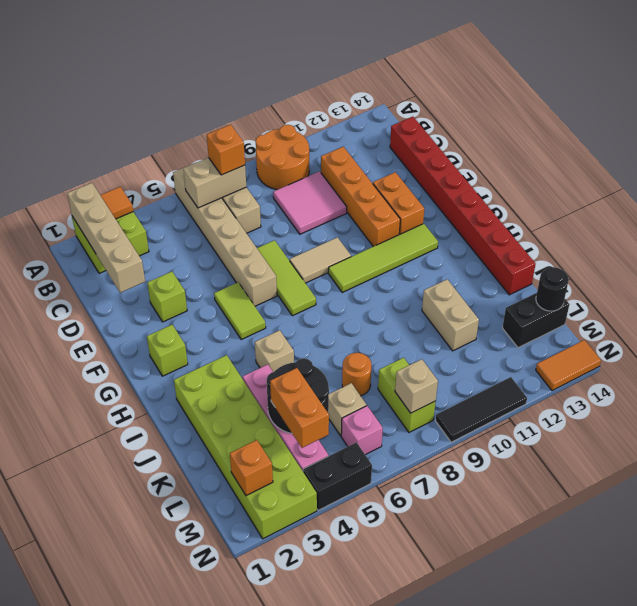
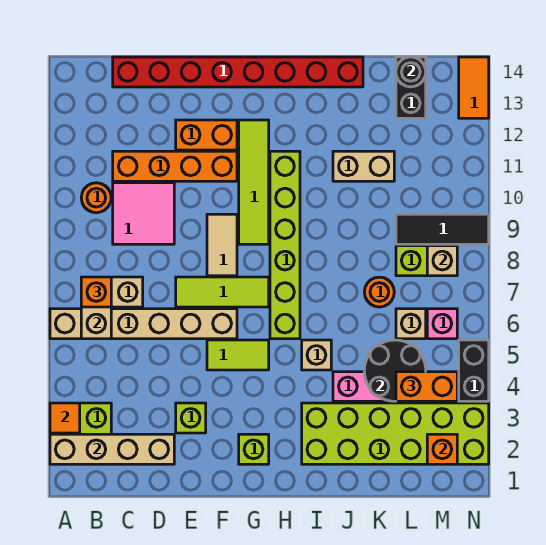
orange round brick A9:B10 level 1 -> orange round brick B10 level 1
none -> lime brick H6:H11 level 1
black tile N9:N11 level 1 -> black tile L9:N9 level 1

